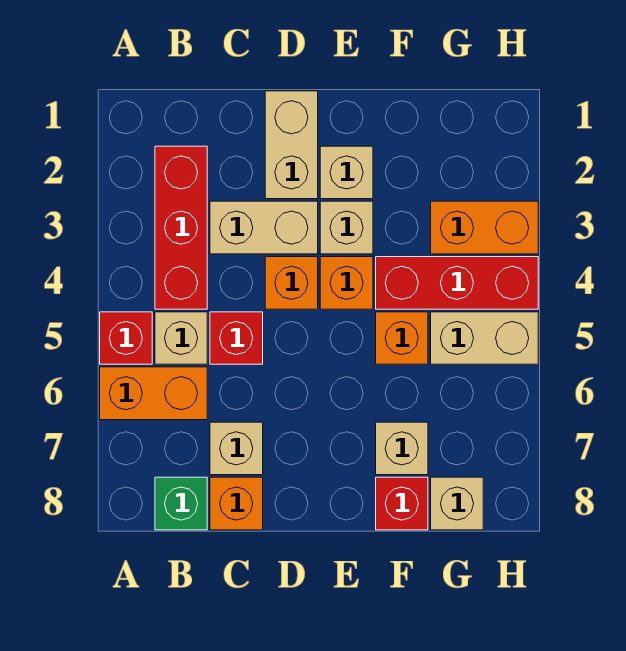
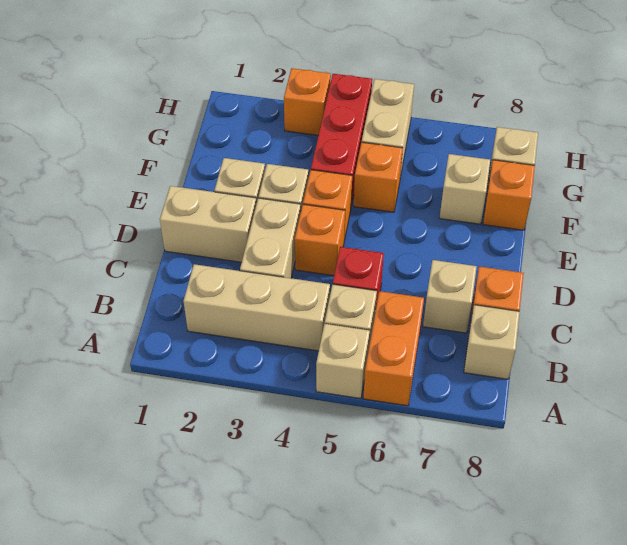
red brick A5 level 1 -> tan brick A5 level 1
red brick B2:B4 level 1 -> tan brick B2:B4 level 1
green brick B8 level 1 -> tan brick B8 level 1
red brick F8 level 1 -> orange brick F8 level 1
orange brick G3:H3 level 1 -> orange brick H3 level 1

